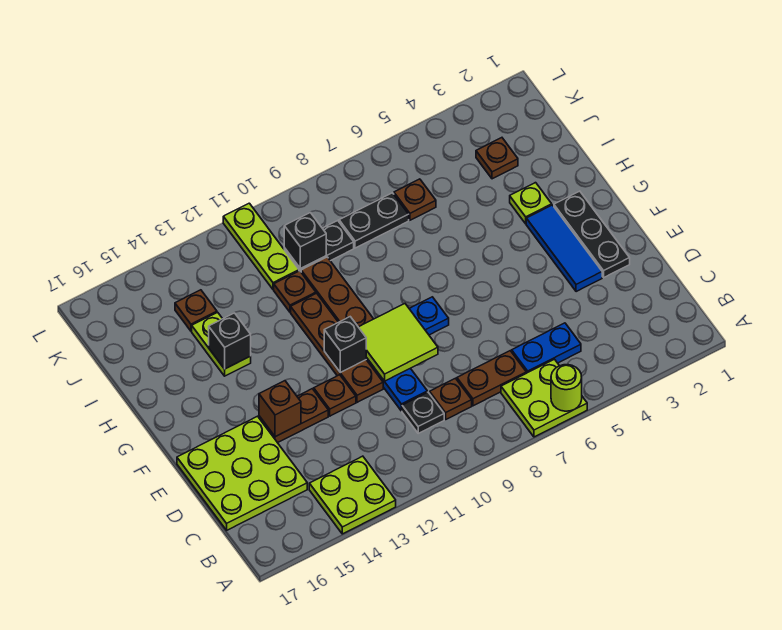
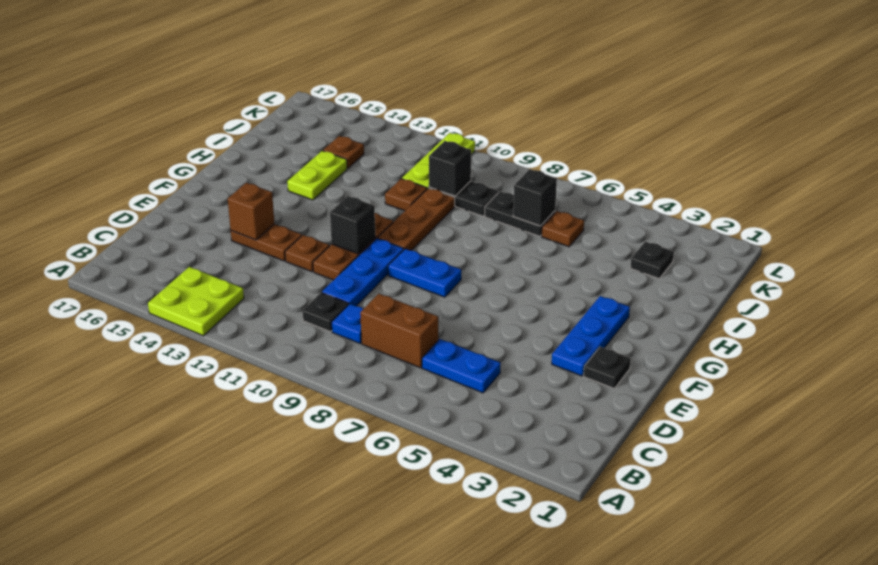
lime plate A6:B7 level 1 -> none
lime round brick A6 level 2 -> none
brown plate C7:C8 level 1 -> brown brick C7:C8 level 1
brown plate C9 level 1 -> blue plate C9 level 1
lime plate C15:E17 level 1 -> none
black plate E2:G2 level 1 -> black plate E2 level 1
blue tile E3:G3 level 1 -> blue plate E3:G3 level 1
lime tile E9:F10 level 2 -> none
brown plate E11:H11 level 1 -> brown plate E11:G11 level 1
lime plate H3 level 1 -> none
black brick H14 level 2 -> black brick J7 level 2
brown plate J3 level 1 -> black plate J3 level 1

